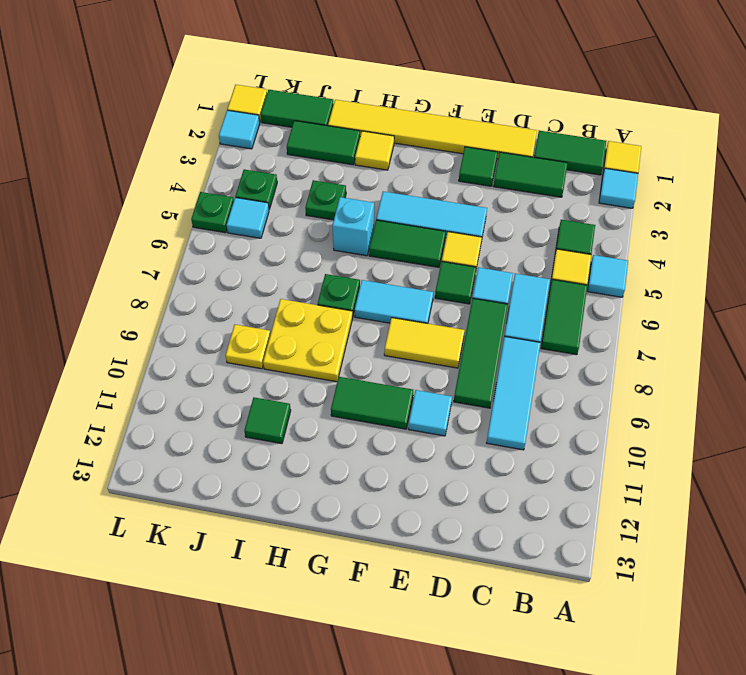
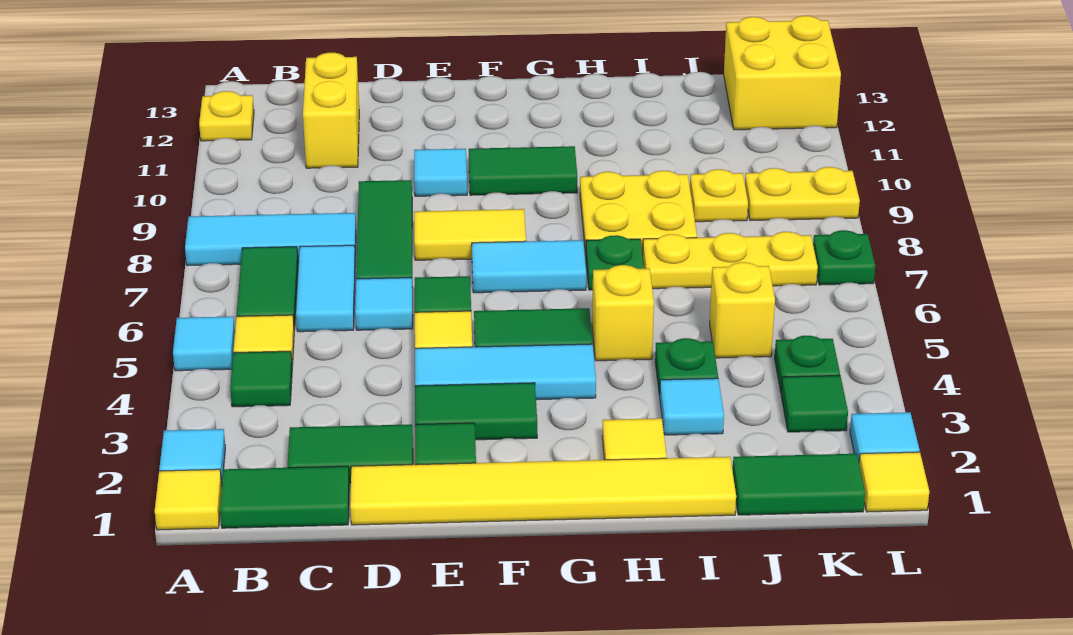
none -> yellow plate A12 level 1
cyan tile C8:C10 level 1 -> cyan tile A8:C8 level 1
none -> yellow brick C11:C12 level 1
cyan brick H5 level 1 -> yellow brick H5 level 1
green tile I2:J2 level 1 -> green tile E3:F3 level 1
none -> yellow plate I7:K7 level 1
green tile I11 level 1 -> green tile K3 level 1
none -> yellow brick J5 level 1
cyan tile K5 level 1 -> cyan tile I3 level 1
none -> yellow plate K9:L9 level 1
none -> yellow brick K12:L13 level 1
green plate L5 level 1 -> green plate L7 level 1

